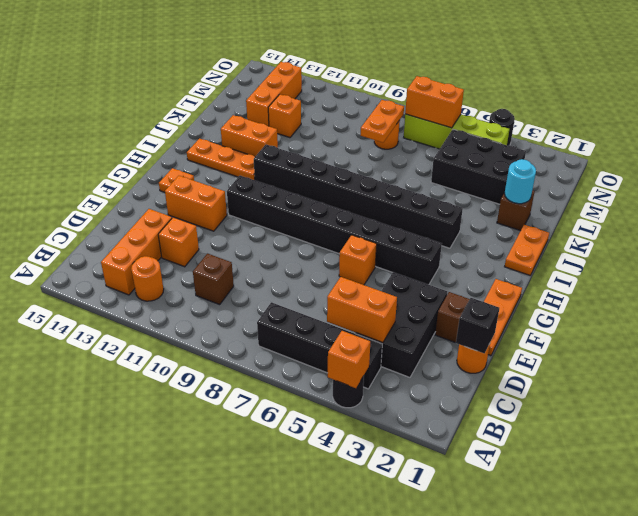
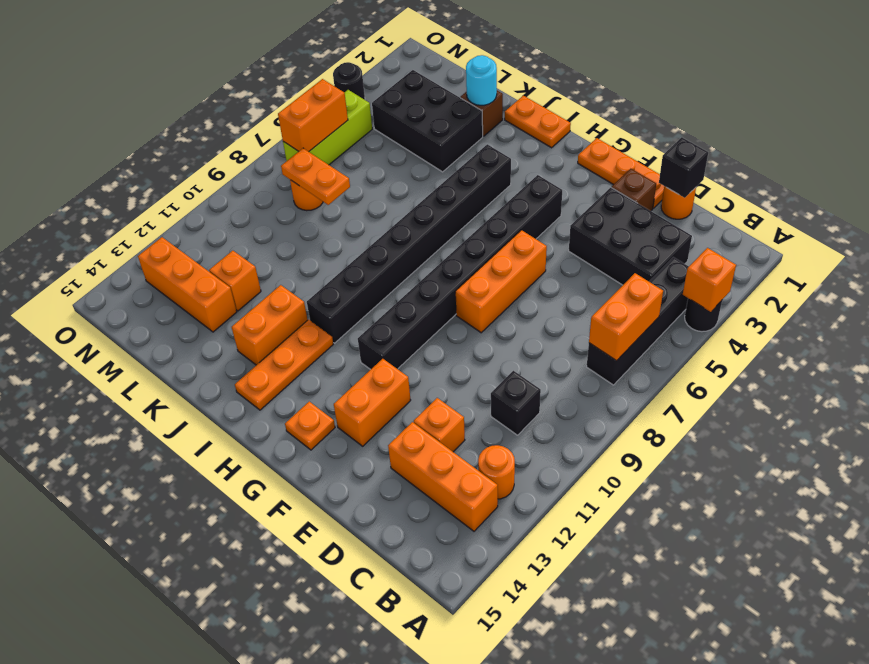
orange brick C4:C5 level 2 -> orange brick B6:B7 level 2
brown brick C10 level 1 -> black brick C10 level 1
orange brick F6 level 1 -> orange brick F6:F8 level 1
black brick L3:M5 level 1 -> black brick K3:M4 level 1
lime brick N4:N7 level 1 -> lime brick N5:N7 level 1

